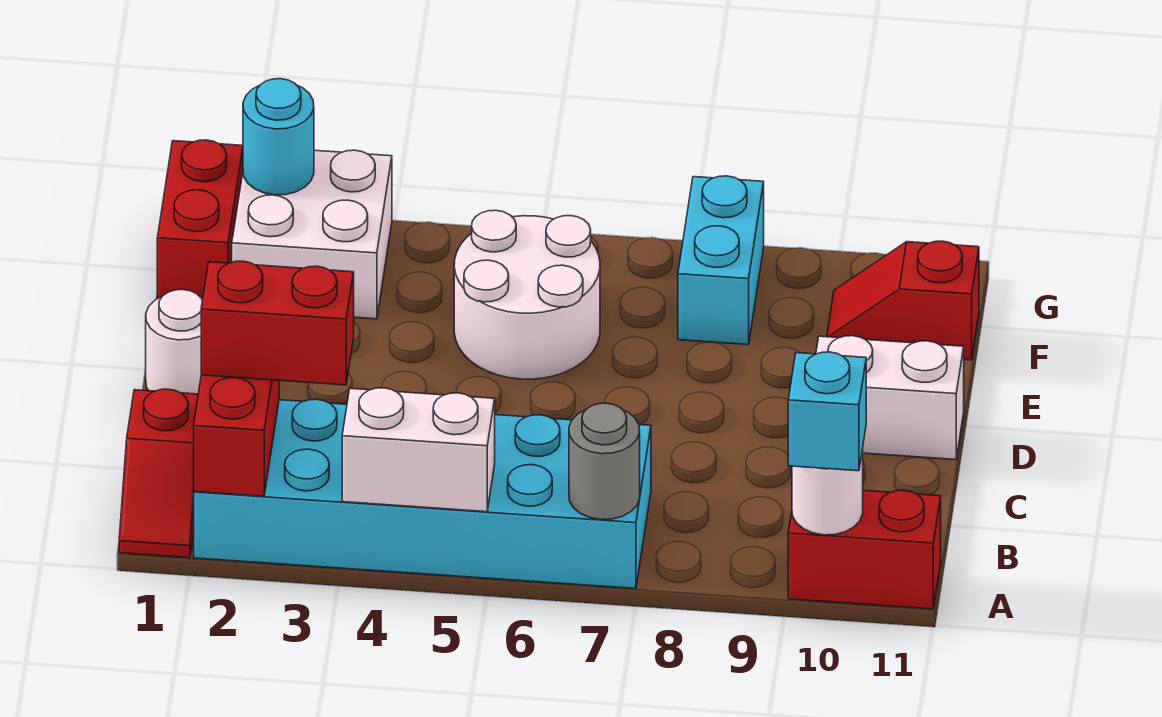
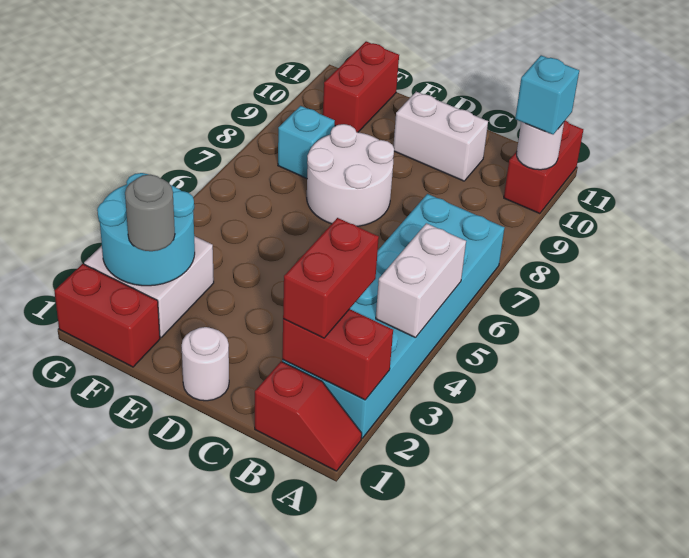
grey round brick A7 level 2 -> grey round brick F2 level 3
white brick D10:D11 level 1 -> white brick C10:D10 level 1
white round brick E5:F6 level 1 -> white round brick D7:E8 level 1
cyan brick F8:G8 level 1 -> cyan brick F8 level 1
red slope F10:F11 level 1 top 11 -> red brick F10:F11 level 1
cyan round brick G2 level 2 -> cyan round brick F2:G3 level 2

